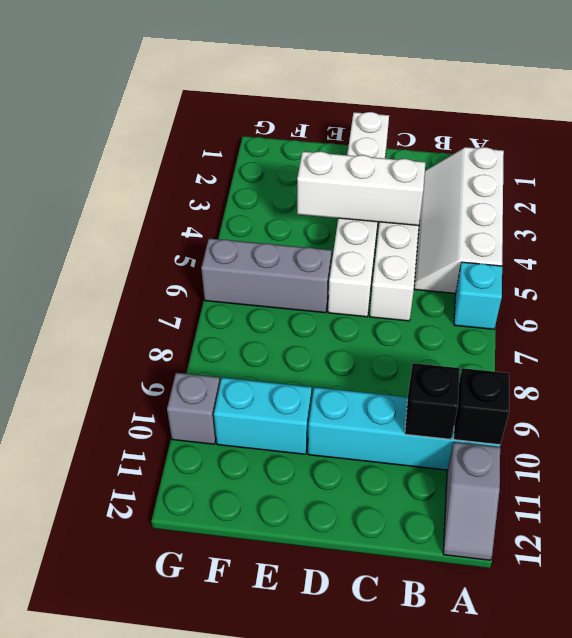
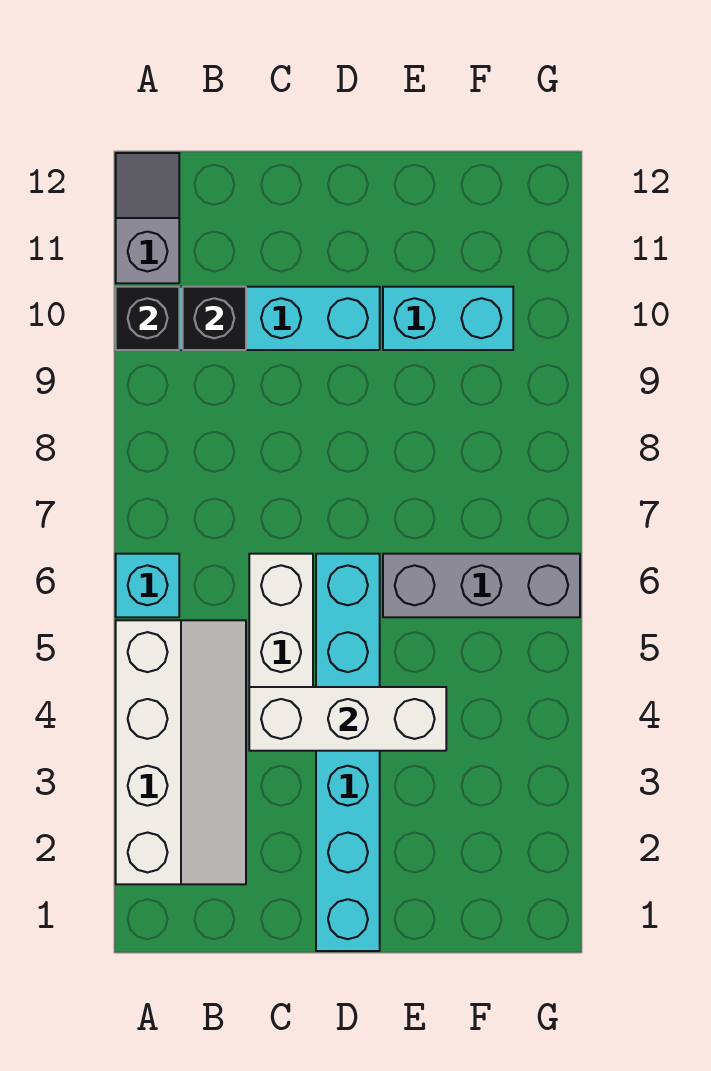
white brick D1:D6 level 1 -> cyan brick D1:D6 level 1
grey brick G10 level 1 -> none

